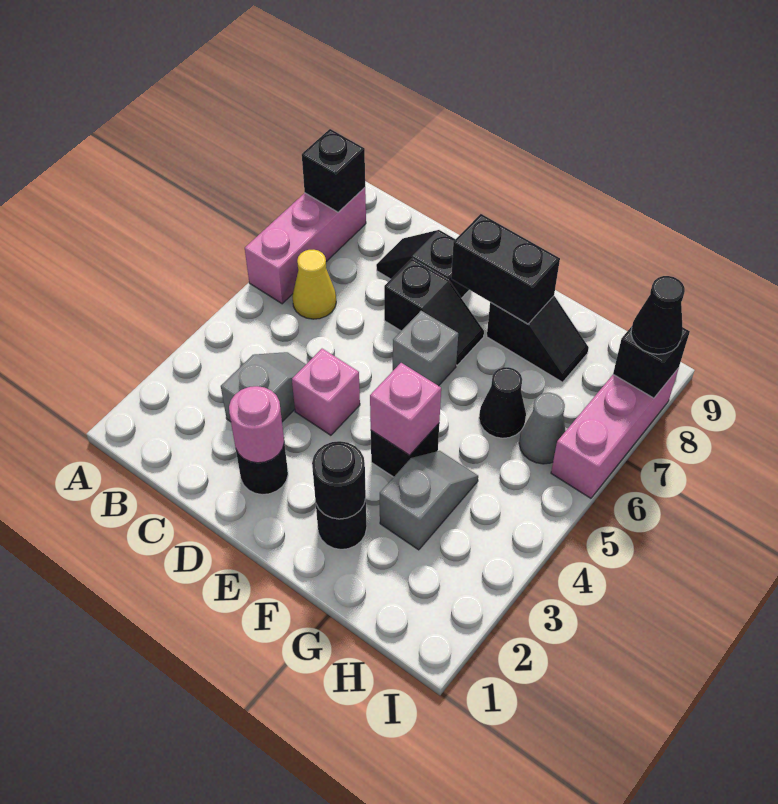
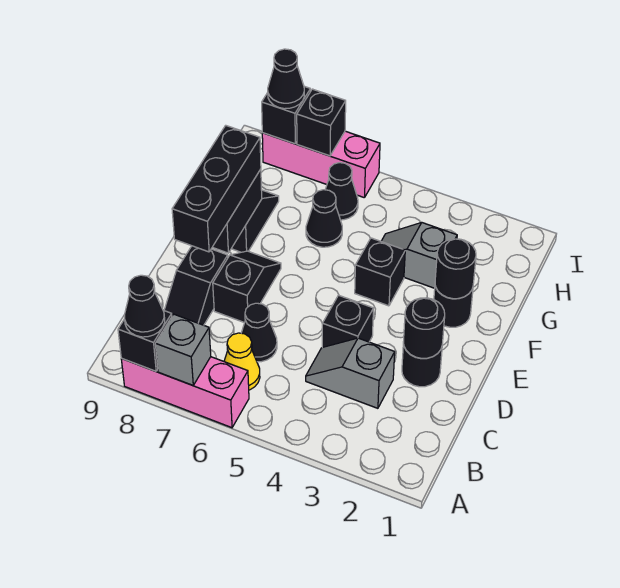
none -> black cone A8 level 3
none -> black cone C6 level 1
pink round brick D2 level 2 -> black round brick D2 level 2
pink brick D4 level 1 -> black brick D4 level 1
none -> black brick D8:F8 level 3
grey brick E6 level 1 -> grey brick A7 level 2
pink brick F4 level 2 -> none
grey cone H6 level 1 -> black cone H6 level 1
none -> black brick I7 level 2

